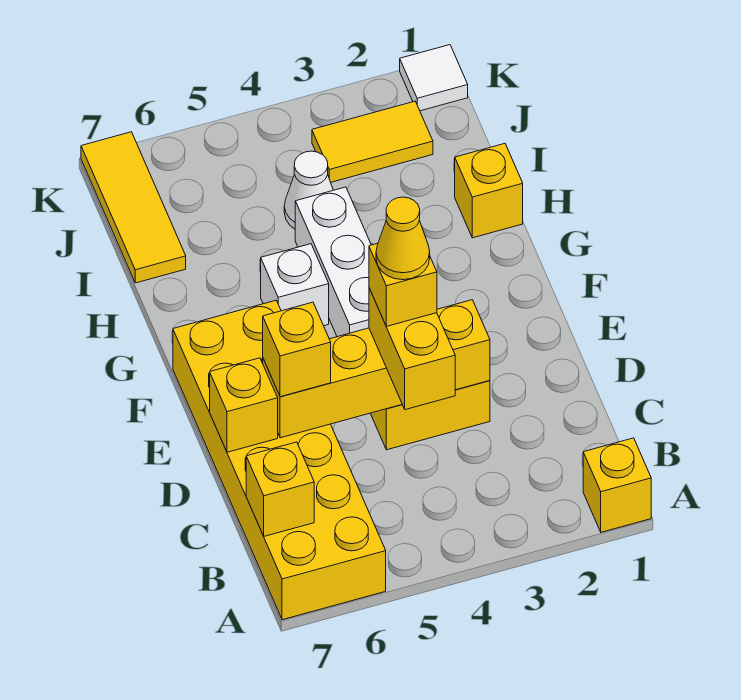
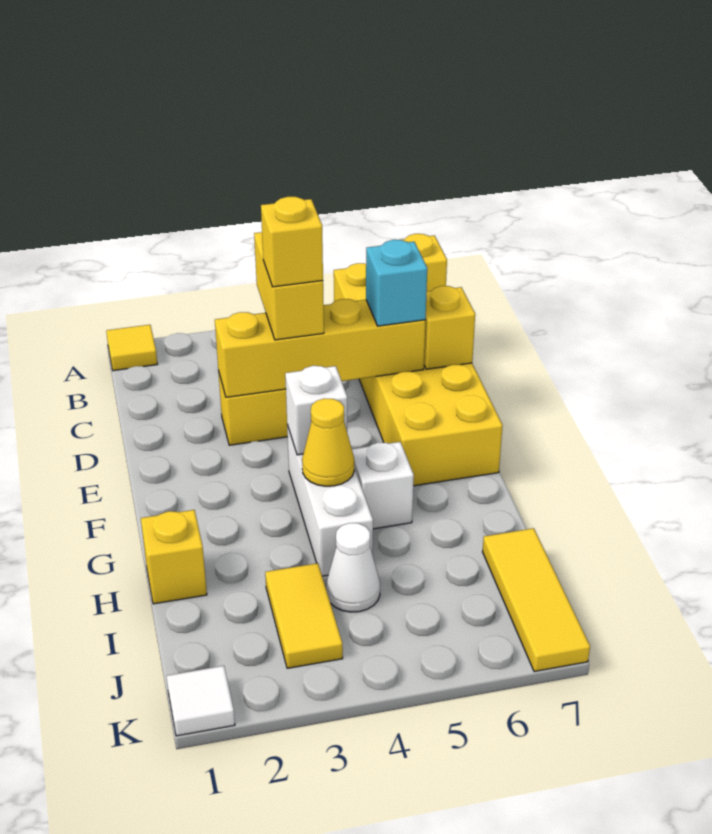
yellow brick A1 level 1 -> yellow tile A1 level 1
yellow cone D4 level 5 -> yellow cone G4 level 2
yellow brick D6 level 3 -> cyan brick D6 level 3
none -> white brick F4 level 2
yellow tile J2:J3 level 1 -> yellow tile I3:J3 level 1

